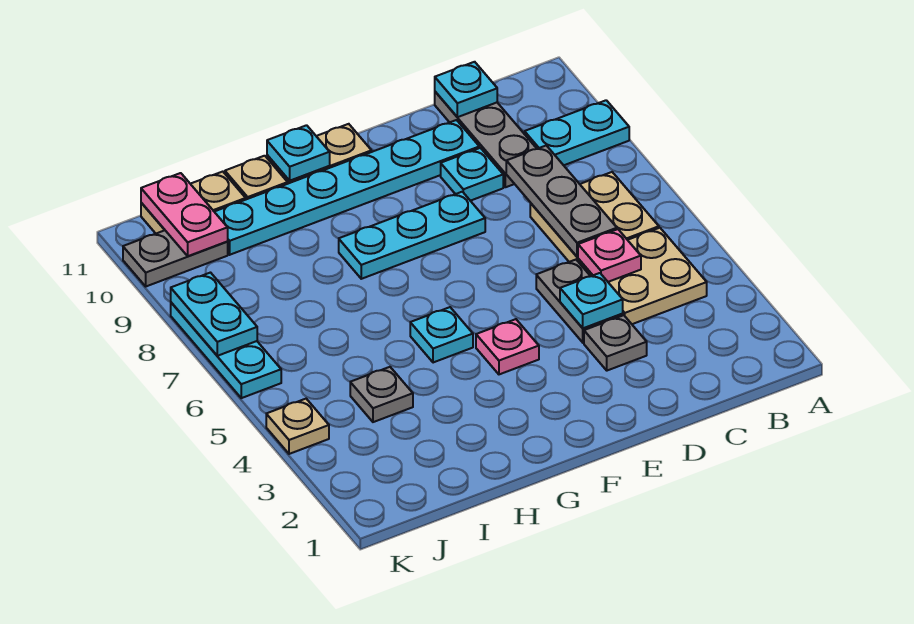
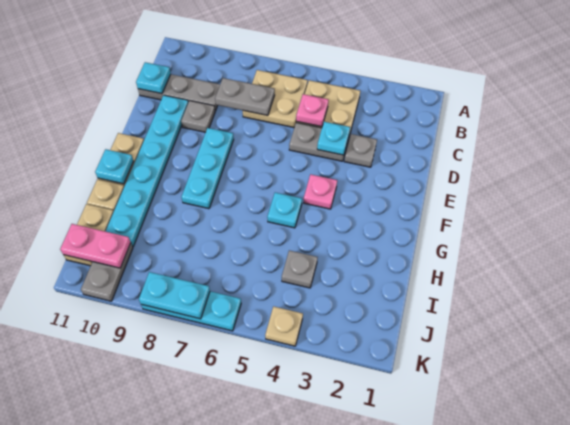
cyan plate A9:B9 level 1 -> none
grey plate C6:C8 level 2 -> grey plate C7:C8 level 2
cyan plate D9 level 1 -> grey plate D9 level 1

